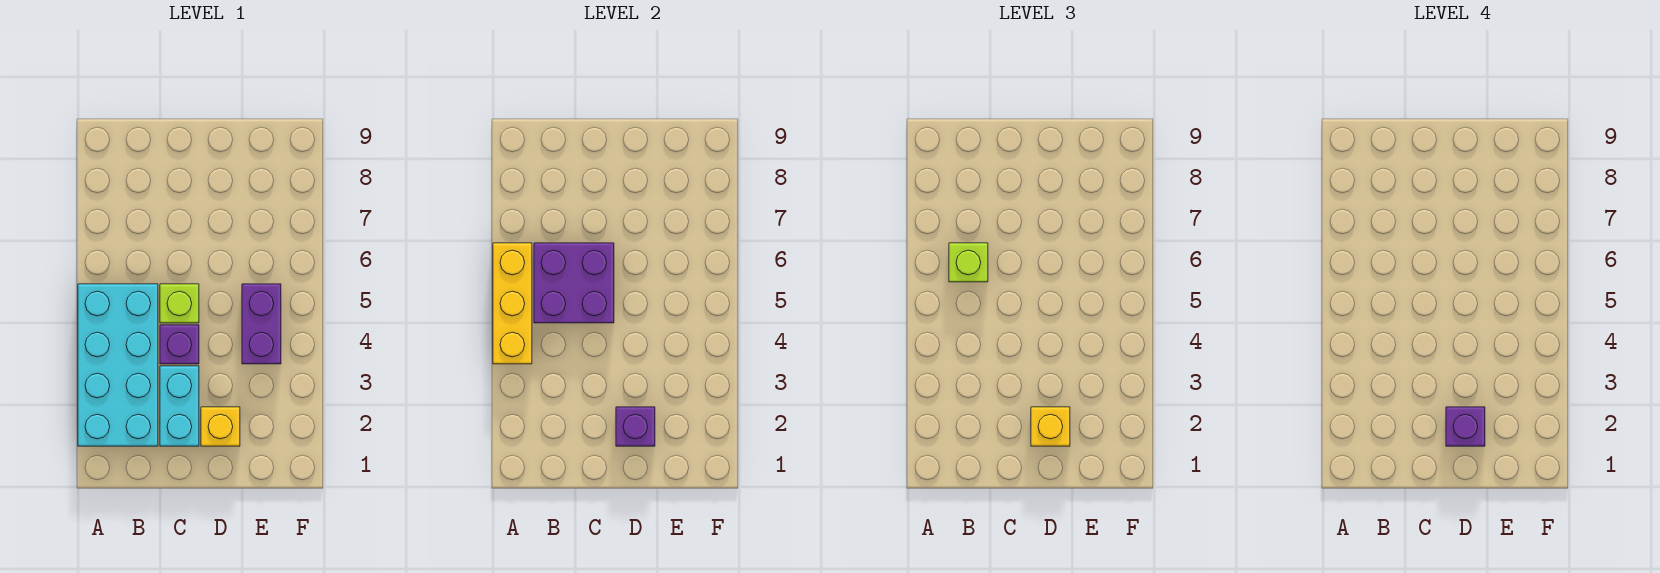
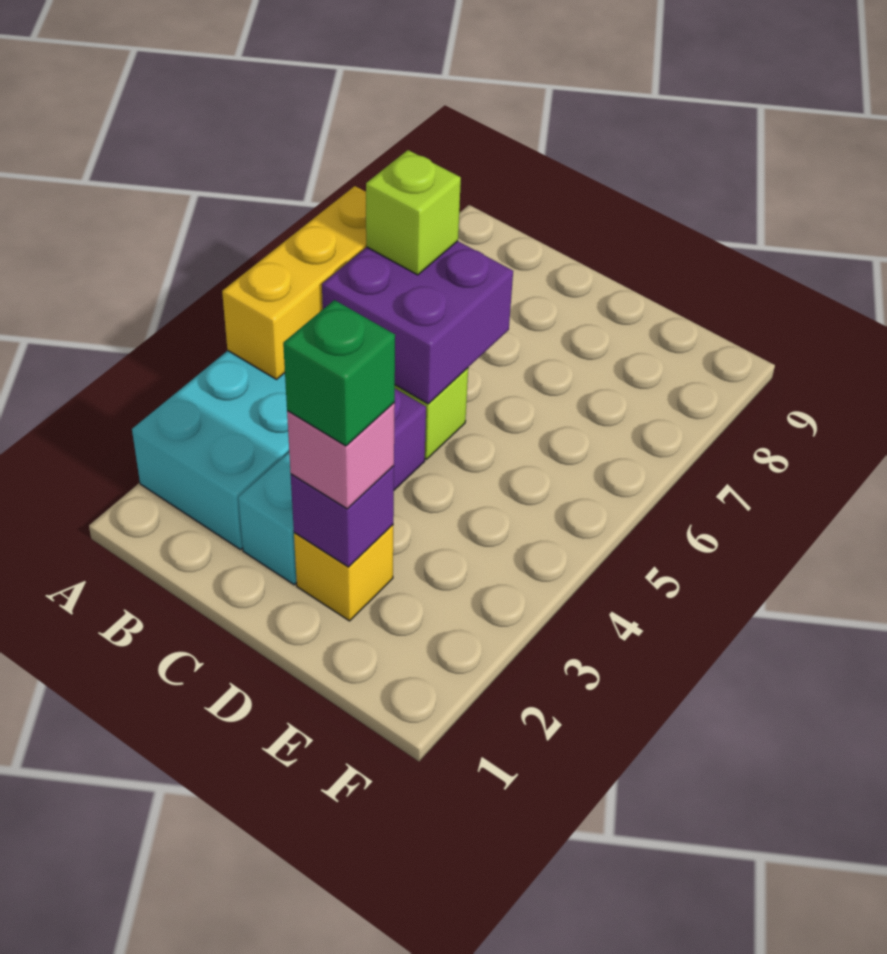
yellow brick D2 level 3 -> pink brick D2 level 3
purple brick D2 level 4 -> green brick D2 level 4
purple brick E4:E5 level 1 -> none

